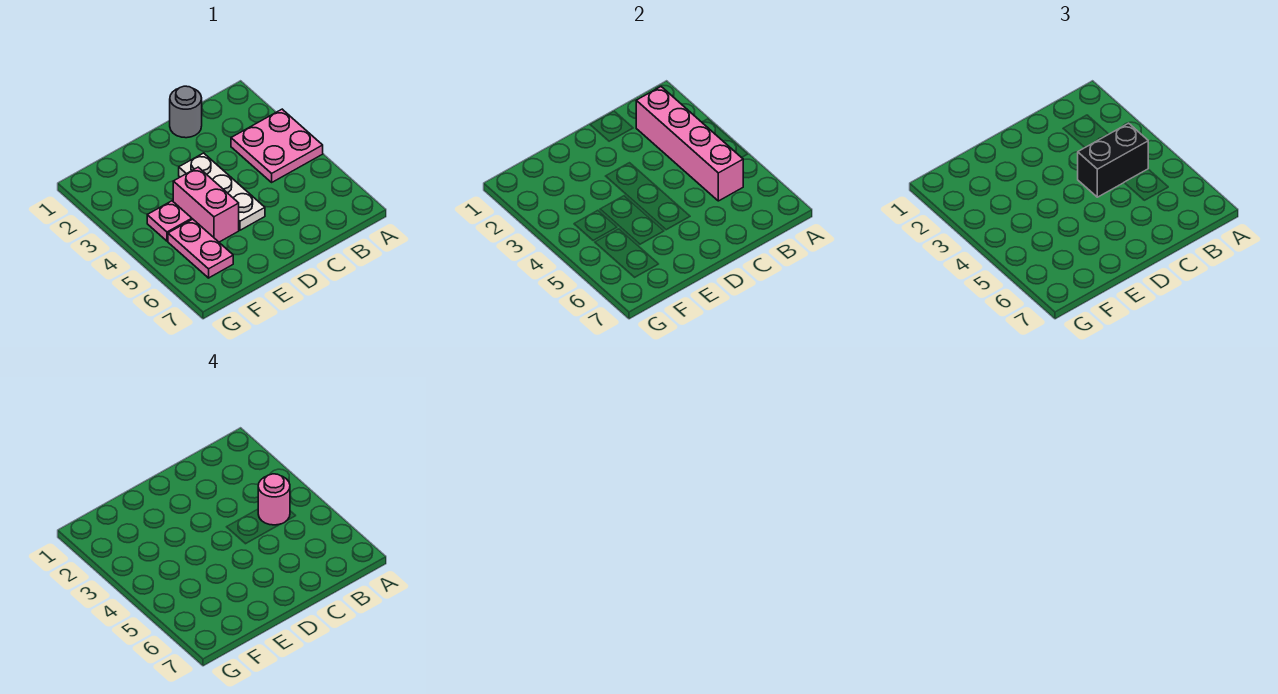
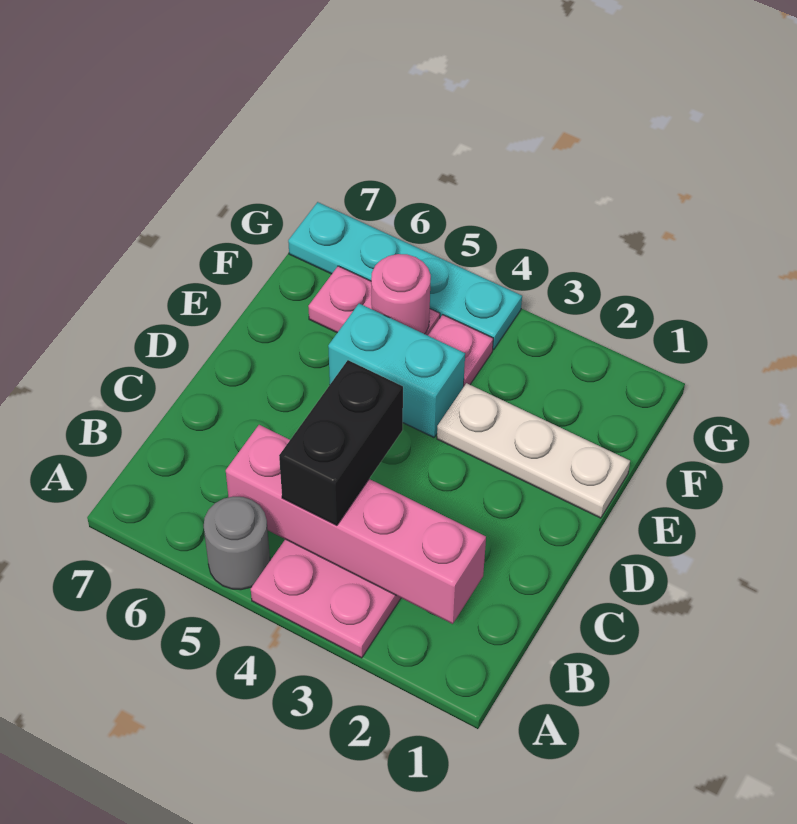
pink round brick B4 level 4 -> pink round brick F5 level 2
grey round brick C1 level 1 -> grey round brick A5 level 1
white plate D3:D5 level 1 -> white plate E1:E3 level 1
pink brick E4:E5 level 1 -> cyan brick E4:E5 level 1
none -> cyan plate G4:G7 level 1

